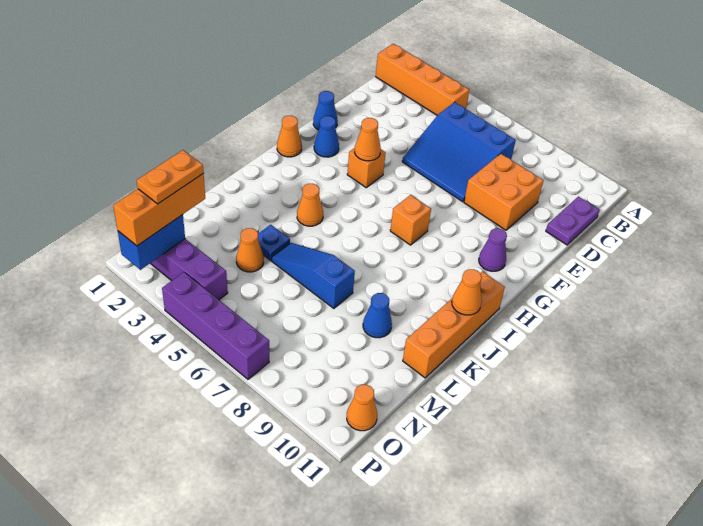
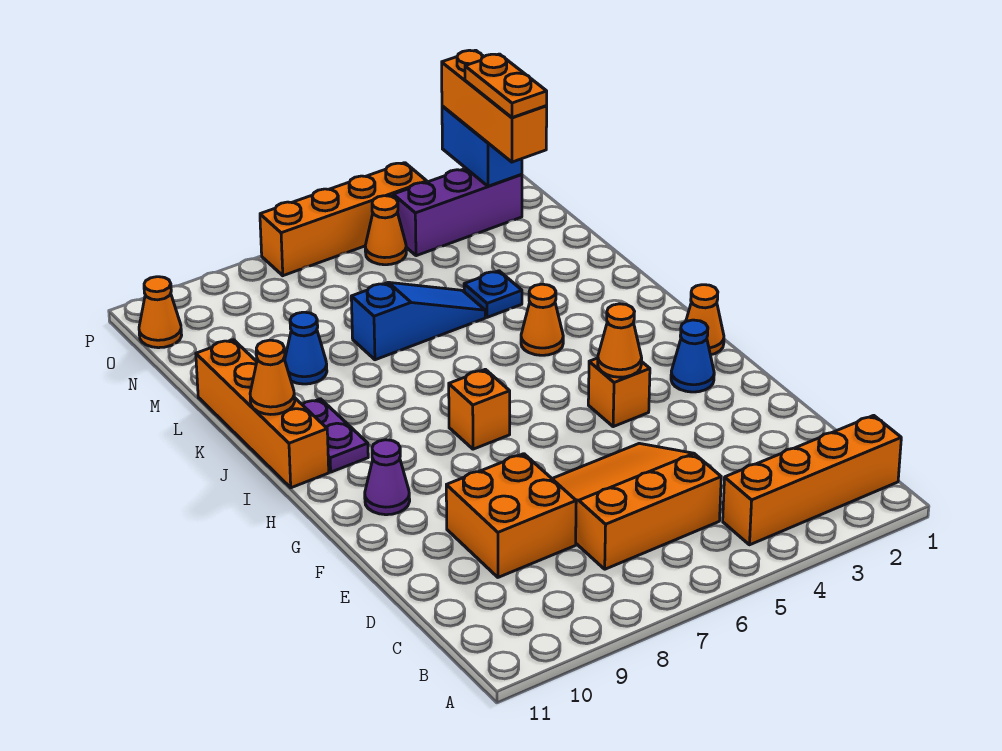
blue slope C5:E7 level 1 top C -> orange slope C5:E7 level 1 top C
purple plate C11:D11 level 1 -> purple plate I10:J10 level 1
blue cone F1 level 1 -> none
orange cone M4 level 1 -> orange cone O5 level 1
purple brick P4:P7 level 1 -> orange brick P4:P7 level 1

